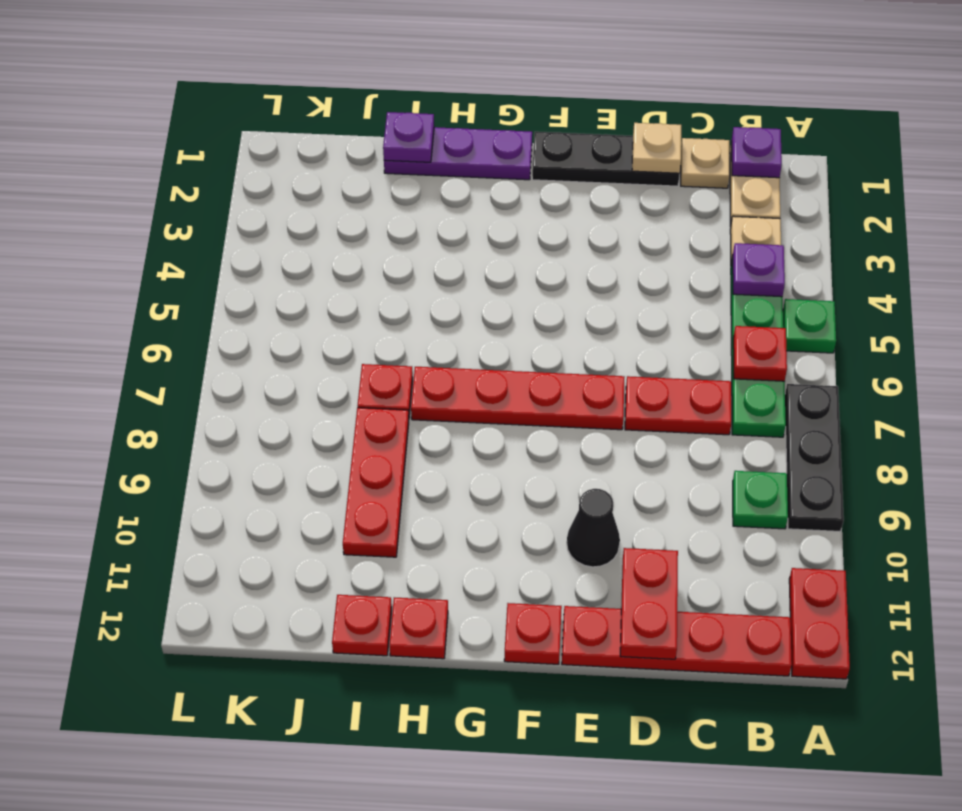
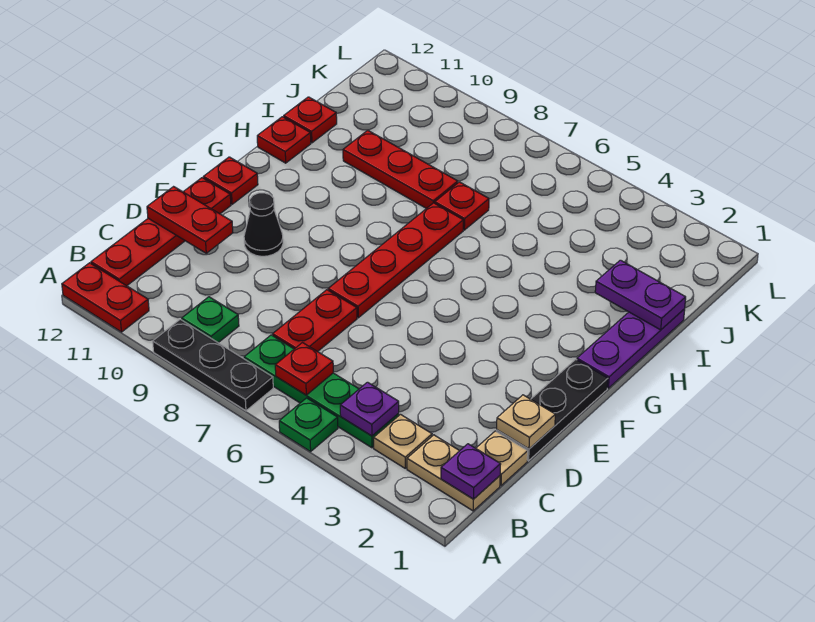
purple plate I1 level 2 -> purple plate I1:I2 level 2

